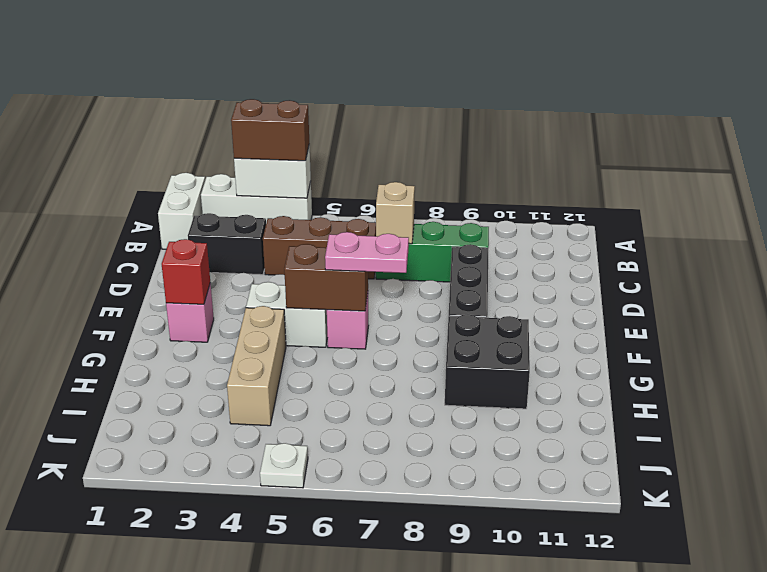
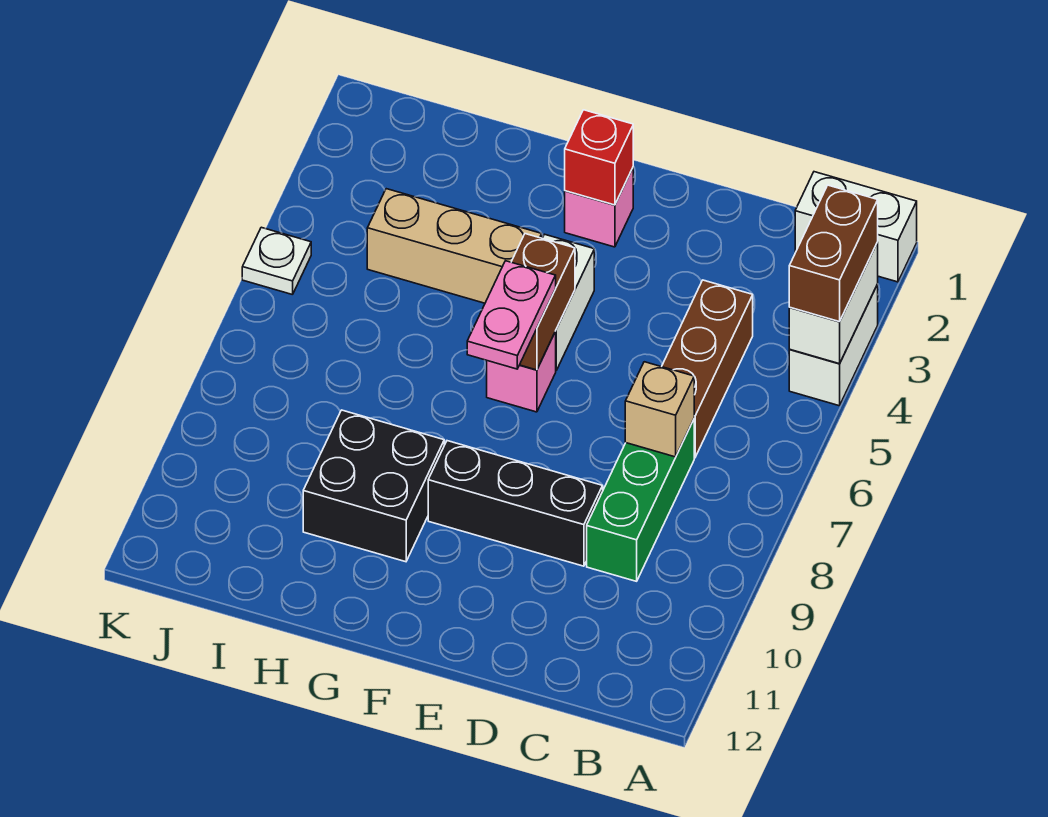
white brick A2:A4 level 1 -> white brick A3:A4 level 1
black brick C2:C3 level 1 -> none

